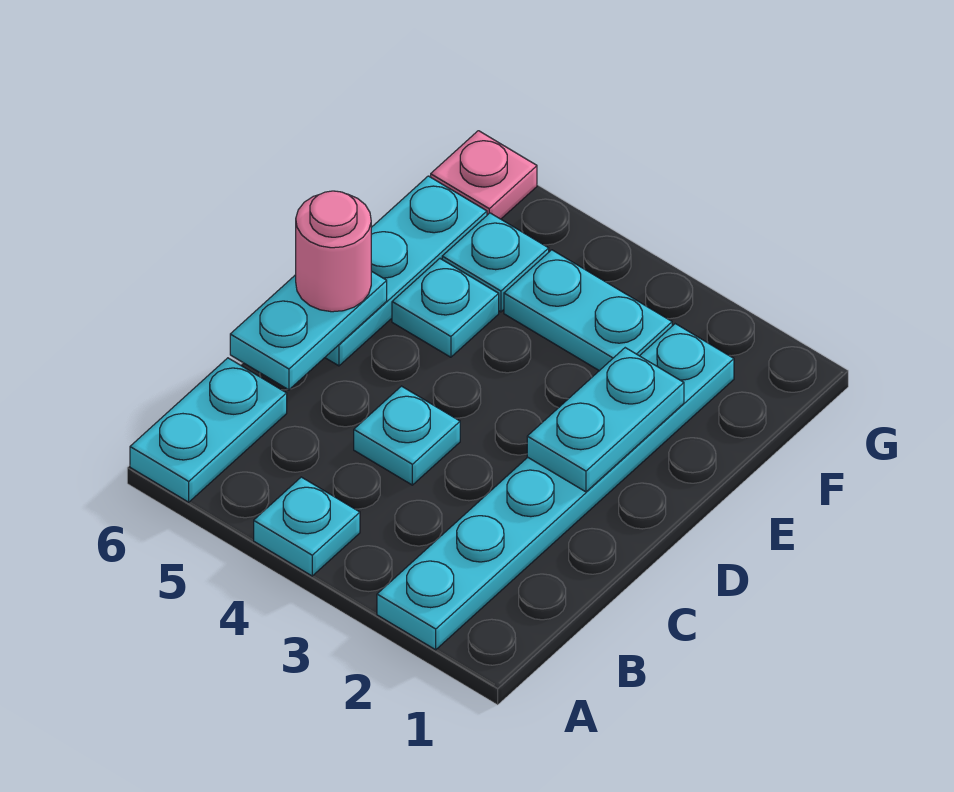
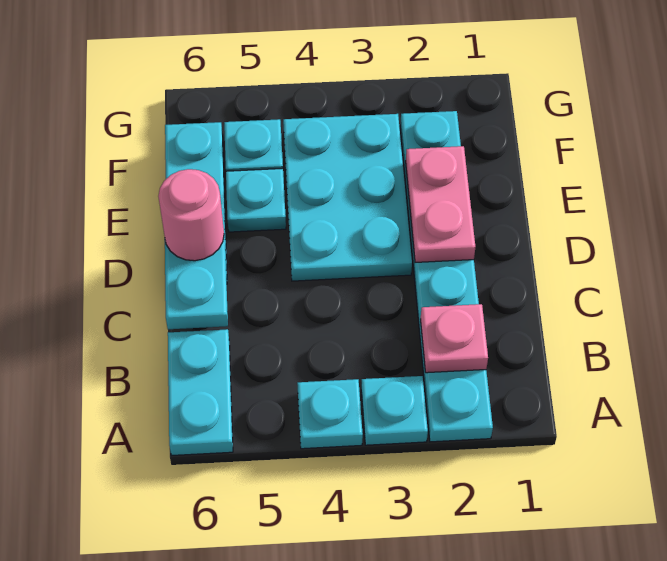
cyan plate C4 level 1 -> cyan plate A3 level 1
cyan plate D2:E2 level 2 -> pink plate D2:E2 level 2
cyan plate F3:F4 level 1 -> cyan plate D3:F4 level 1
pink plate G6 level 1 -> pink plate B2 level 2

